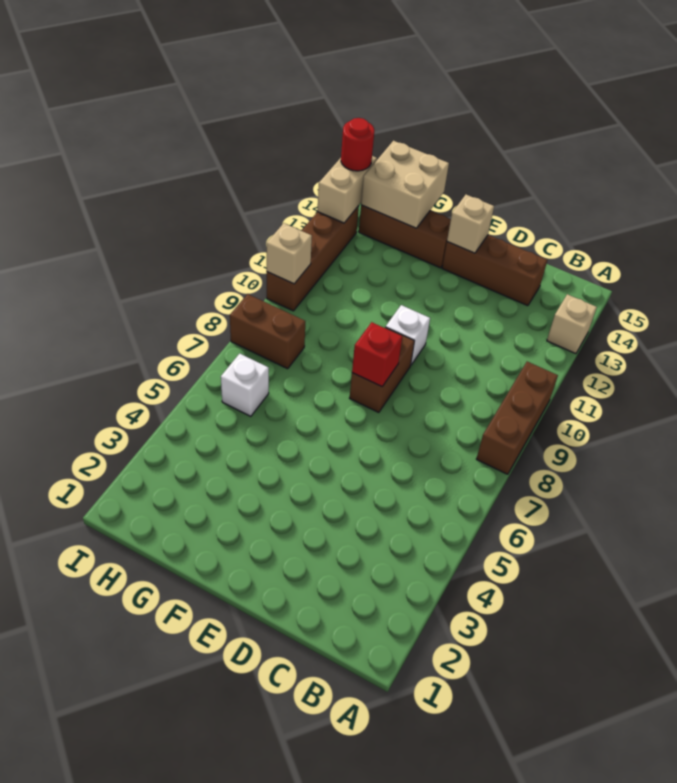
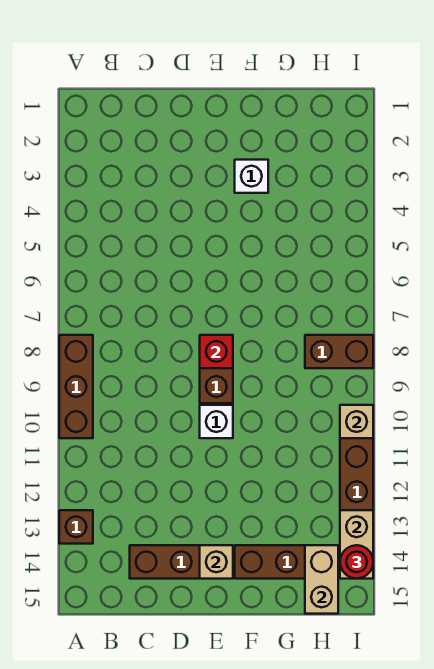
tan brick A13 level 1 -> brown brick A13 level 1
tan brick G14:H15 level 2 -> tan brick H14:H15 level 2
white brick H6 level 1 -> white brick F3 level 1

